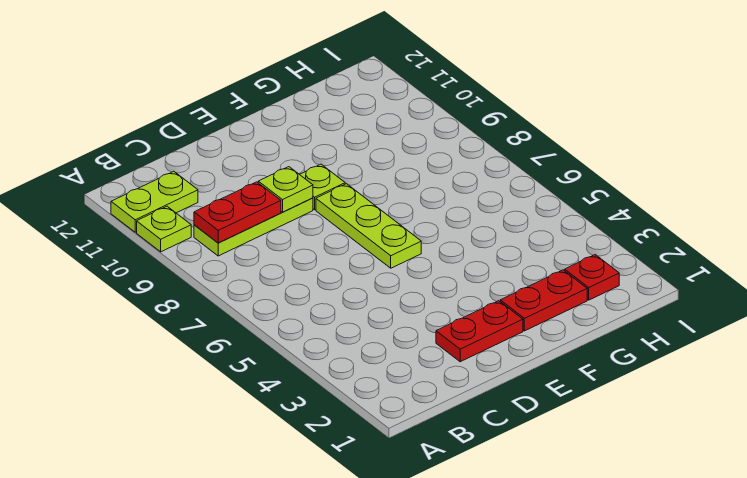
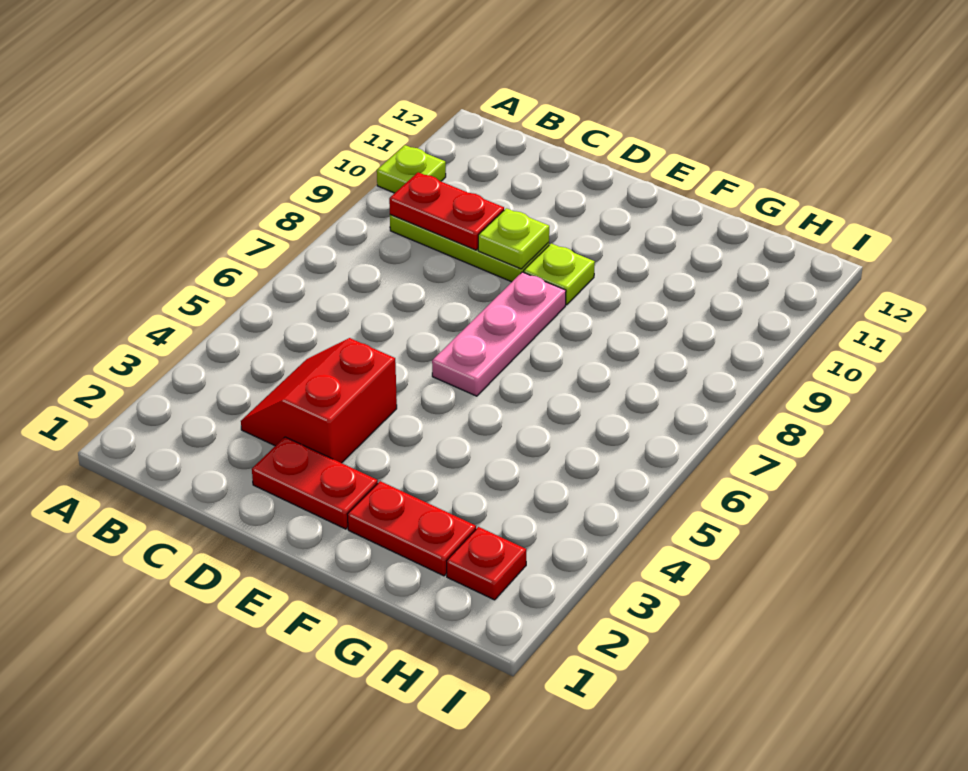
lime plate A11:B11 level 1 -> none
none -> red slope C3:D4 level 1 top D
lime plate E6:E8 level 1 -> pink plate E6:E8 level 1

